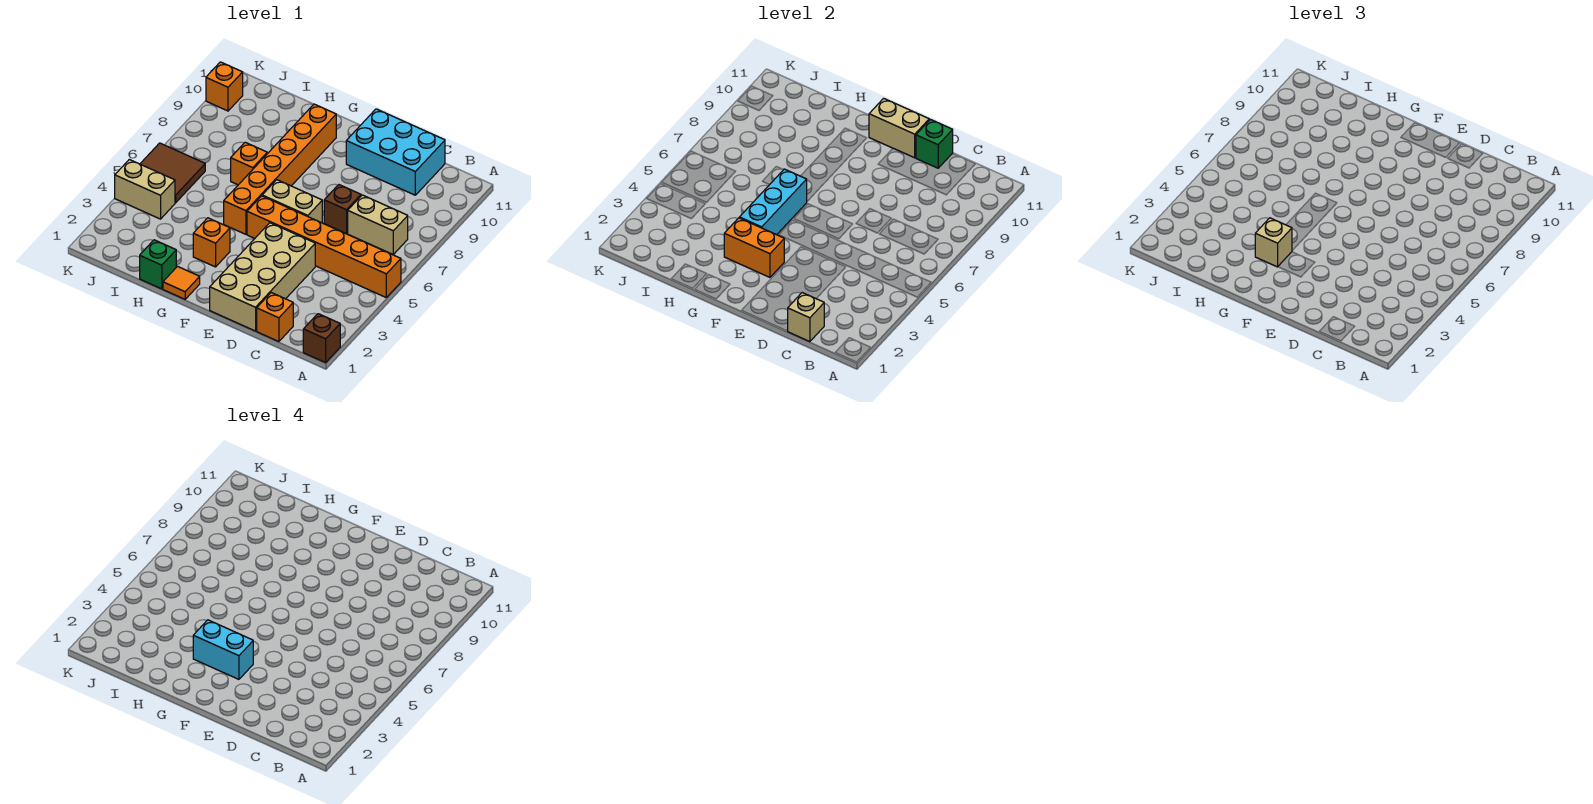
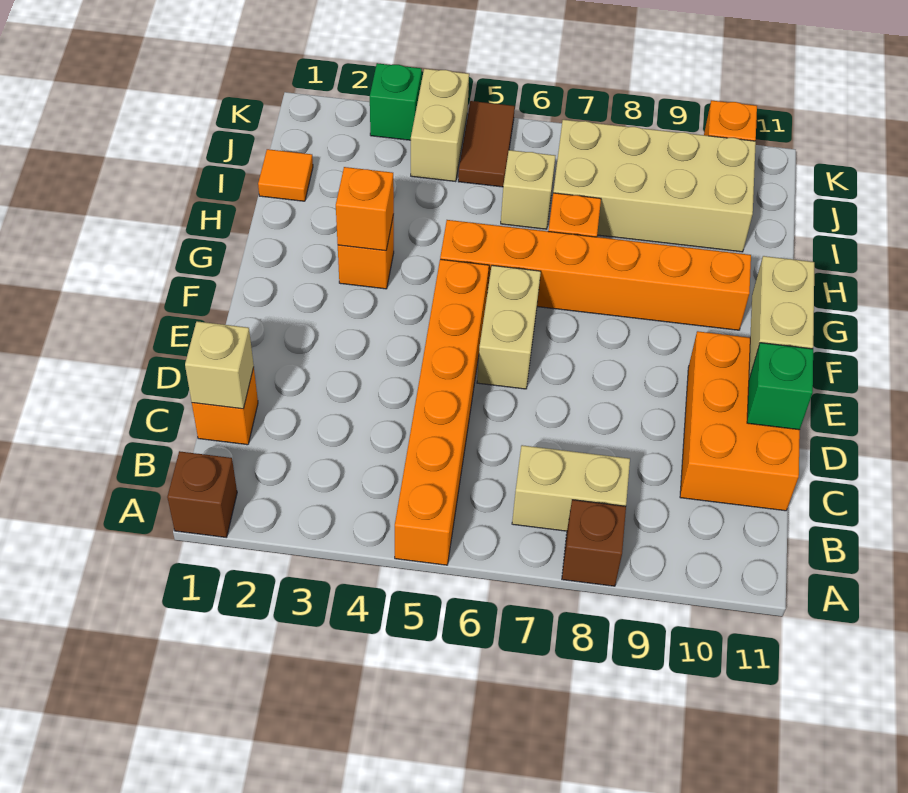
tan brick B7:C7 level 1 -> tan brick B7:B8 level 1
cyan brick C10:E11 level 1 -> orange brick C10:E11 level 1
tan brick D1:E4 level 1 -> tan brick I7:J10 level 1
brown brick D7 level 1 -> brown brick A8 level 1
orange brick F3:G3 level 2 -> orange brick G3 level 2
cyan brick F3:G3 level 4 -> none
orange tile G1 level 1 -> orange tile I1 level 1
tan brick G3 level 3 -> tan brick I6 level 1
cyan brick G4:G6 level 2 -> none
green brick H1 level 1 -> green brick K3 level 1
brown tile J5:K6 level 1 -> brown tile J5:K5 level 1

